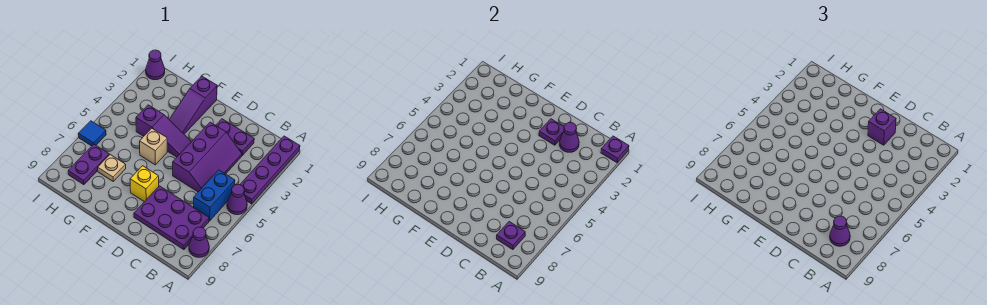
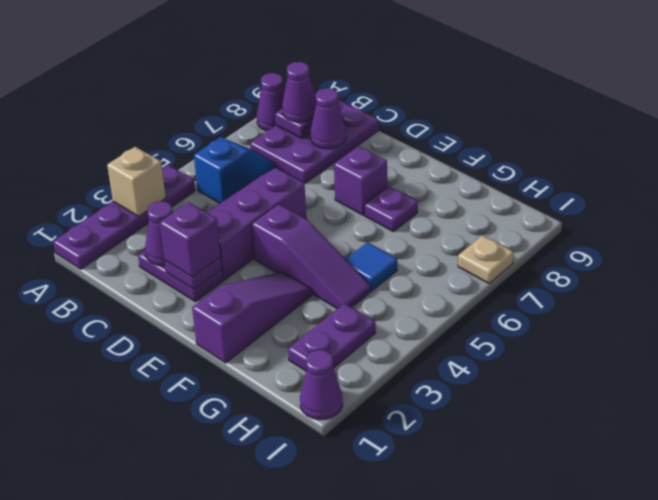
purple plate A1 level 2 -> purple plate F7 level 1
purple cone A5 level 1 -> purple cone C8 level 2
blue brick B5:B6 level 1 -> blue slope B5:B6 level 1 top 5
purple plate B7:D8 level 1 -> purple plate B7:C9 level 1
purple slope E4:G4 level 1 top G -> purple slope E4:G4 level 1 top E
yellow brick E7 level 1 -> purple brick E7 level 1
tan brick F5 level 1 -> tan brick A3 level 2
tan plate G7 level 1 -> tan plate I7 level 1
purple plate H7:H8 level 1 -> purple plate H2:H3 level 1
blue tile I6 level 1 -> blue tile G5 level 1

